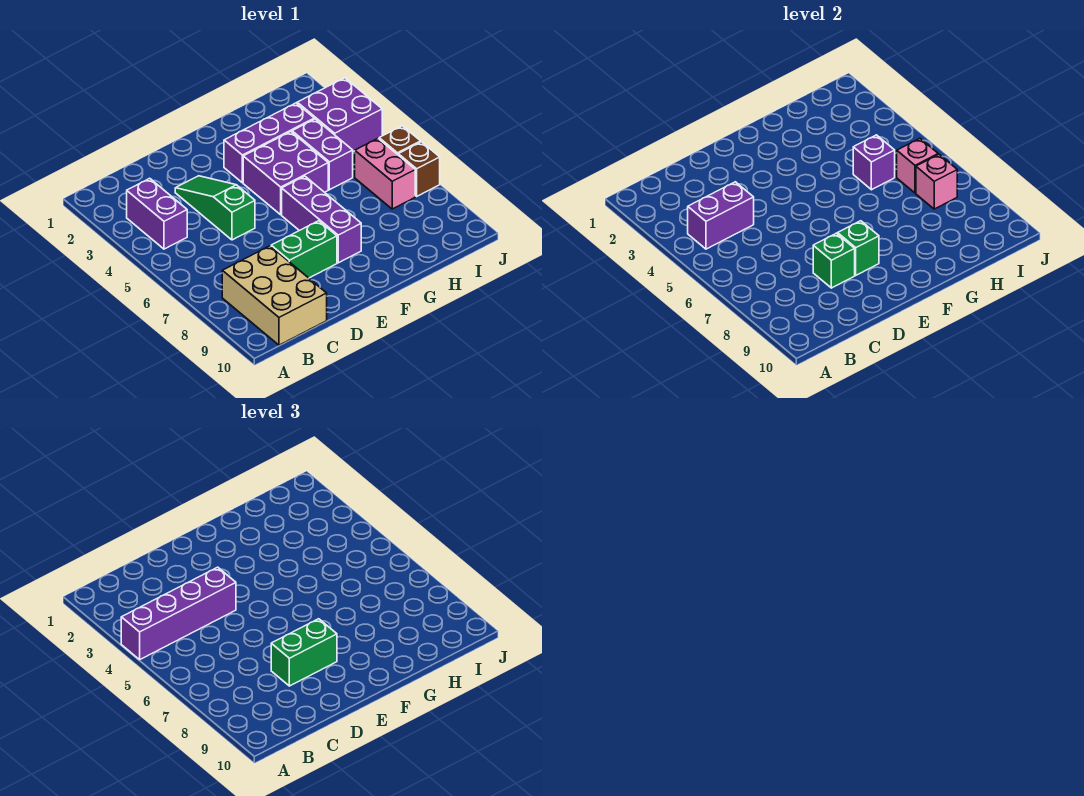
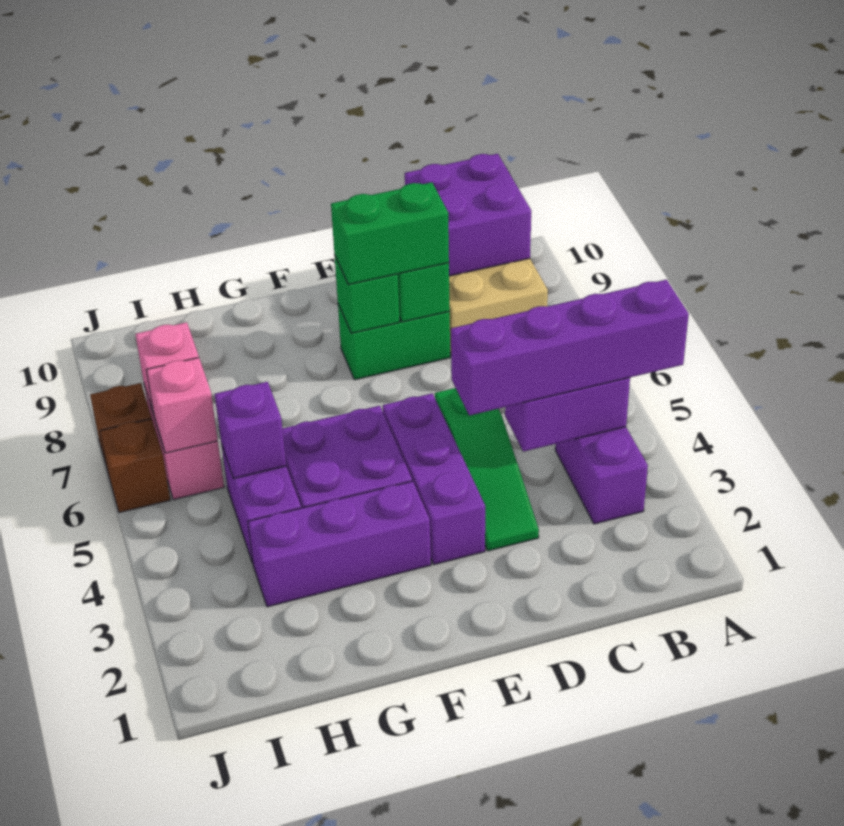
purple brick F6:F8 level 1 -> purple brick E3:E5 level 1
purple brick I3:J4 level 1 -> purple brick B9:C10 level 2

